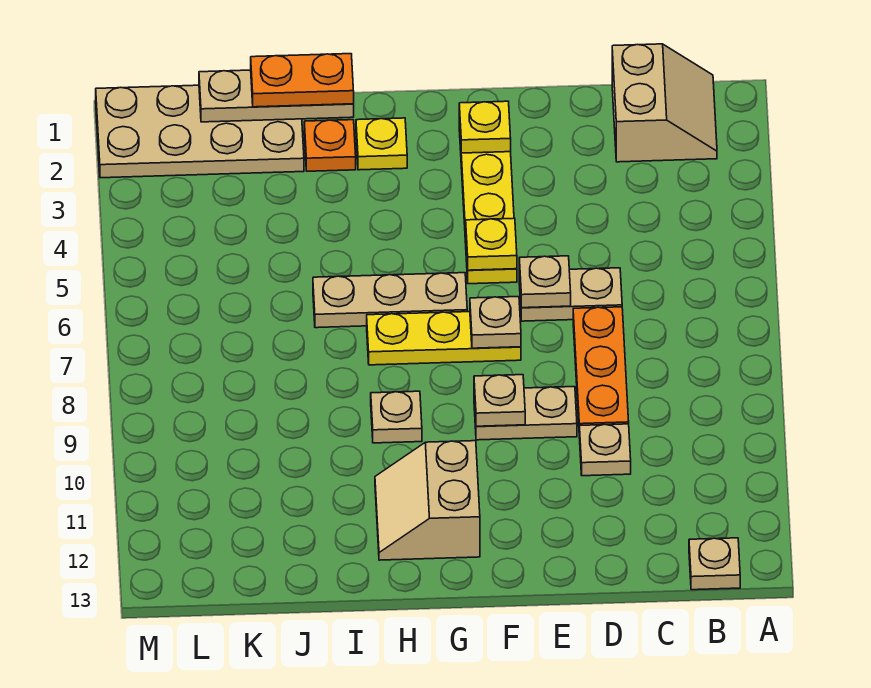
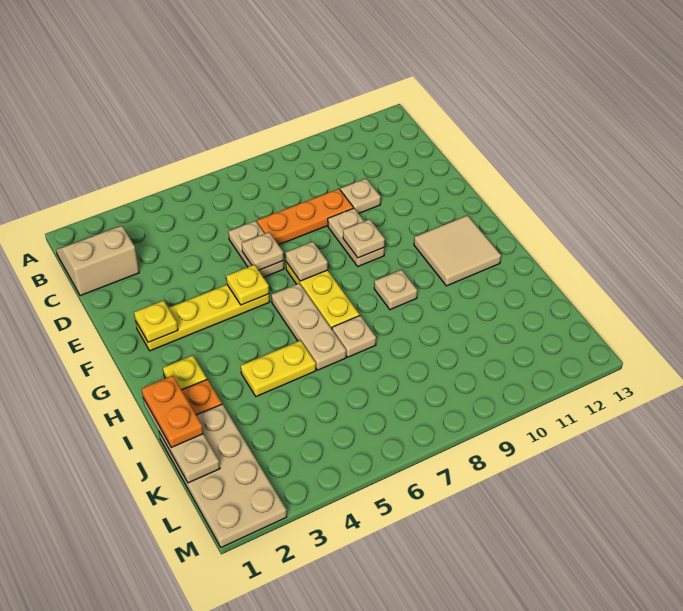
tan plate B13 level 1 -> tan plate I7 level 1
tan slope G11:H12 level 1 top G -> tan tile G11:H12 level 1
none -> yellow plate I4:I5 level 1

